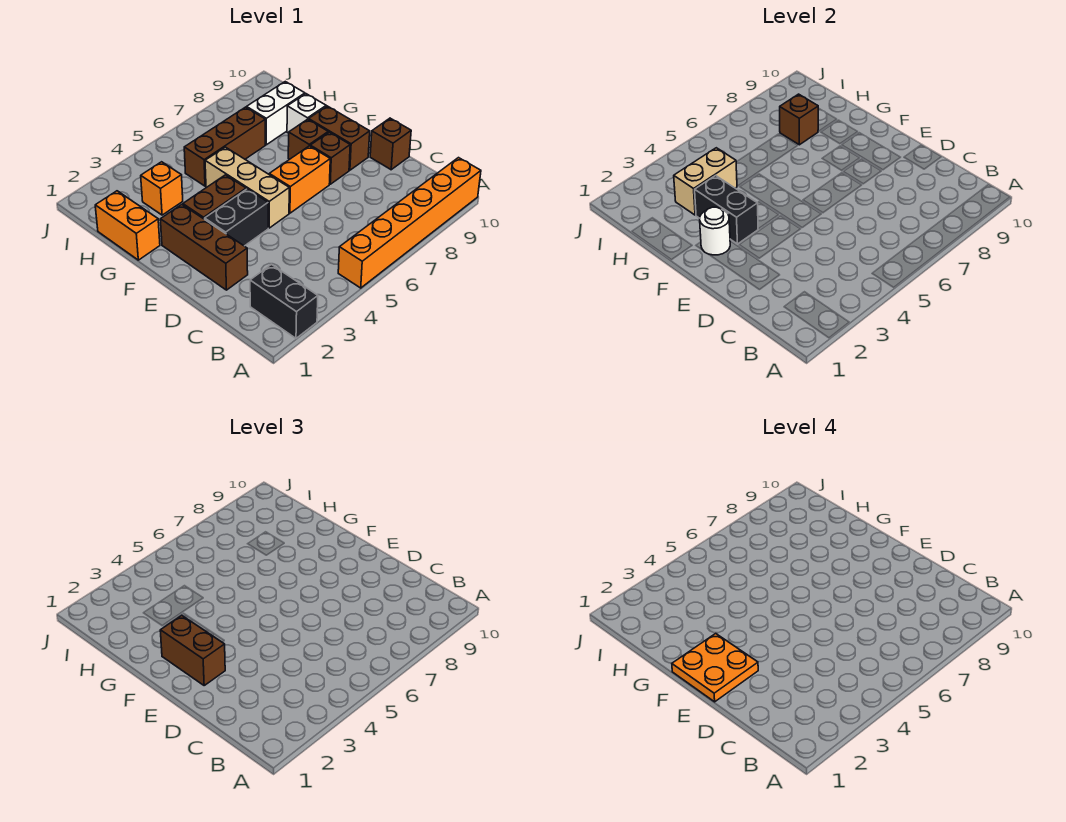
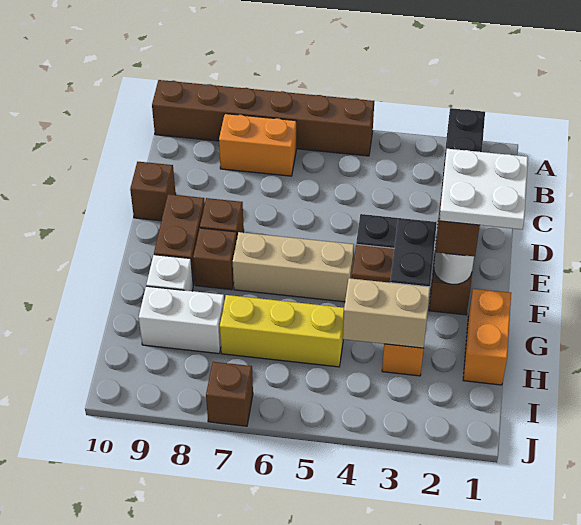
orange brick A5:A10 level 1 -> brown brick A5:A10 level 1
orange plate E1:F2 level 4 -> white plate E1:F2 level 4
tan brick E5:G5 level 1 -> tan brick F5:F7 level 1
orange brick E6:E7 level 1 -> orange brick B7:B8 level 1
brown brick H5:H7 level 1 -> yellow brick H5:H7 level 1
brown brick H8 level 2 -> brown brick J7 level 1

